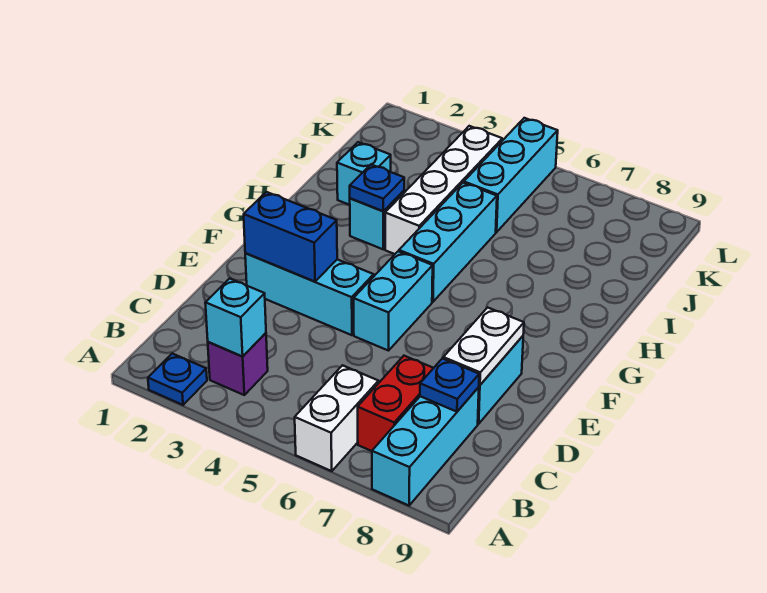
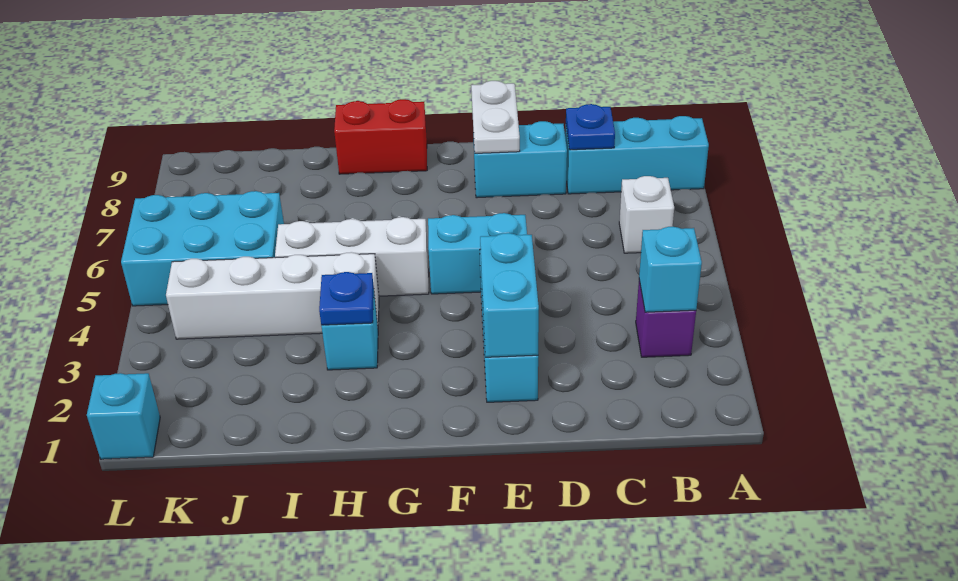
blue plate A2 level 1 -> none
white brick A6:B6 level 1 -> white brick B6 level 1
red brick B7:C7 level 1 -> red brick G9:H9 level 1
white plate D8:E8 level 2 -> white plate E8:E9 level 2
blue brick E2:E3 level 2 -> cyan brick E2:E3 level 2
cyan brick G5:I5 level 1 -> white brick G5:I5 level 1
cyan brick I2 level 1 -> cyan brick L1 level 1
cyan brick J5:L5 level 1 -> cyan brick J5:L6 level 1

